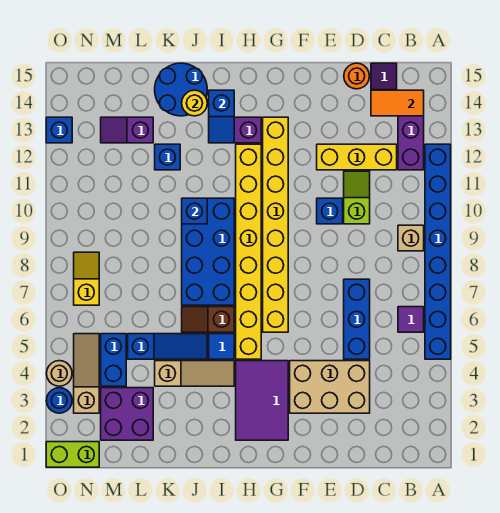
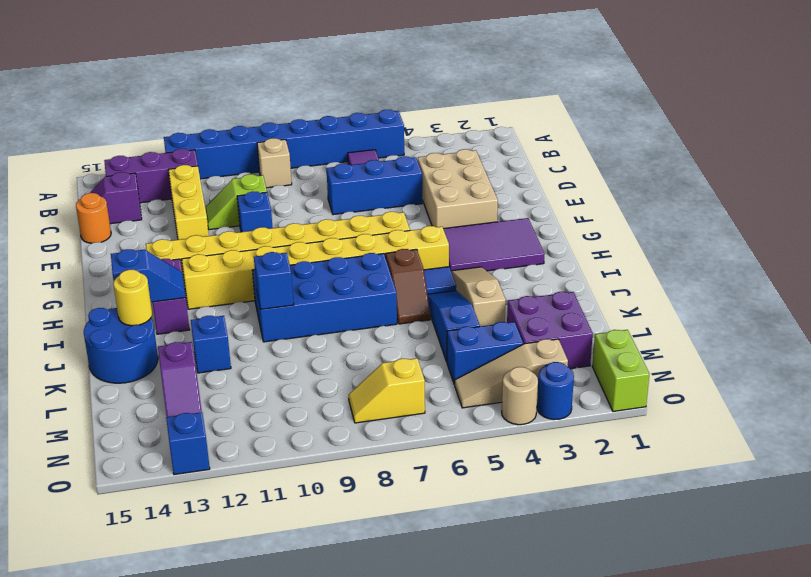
orange tile B14:C14 level 2 -> none

